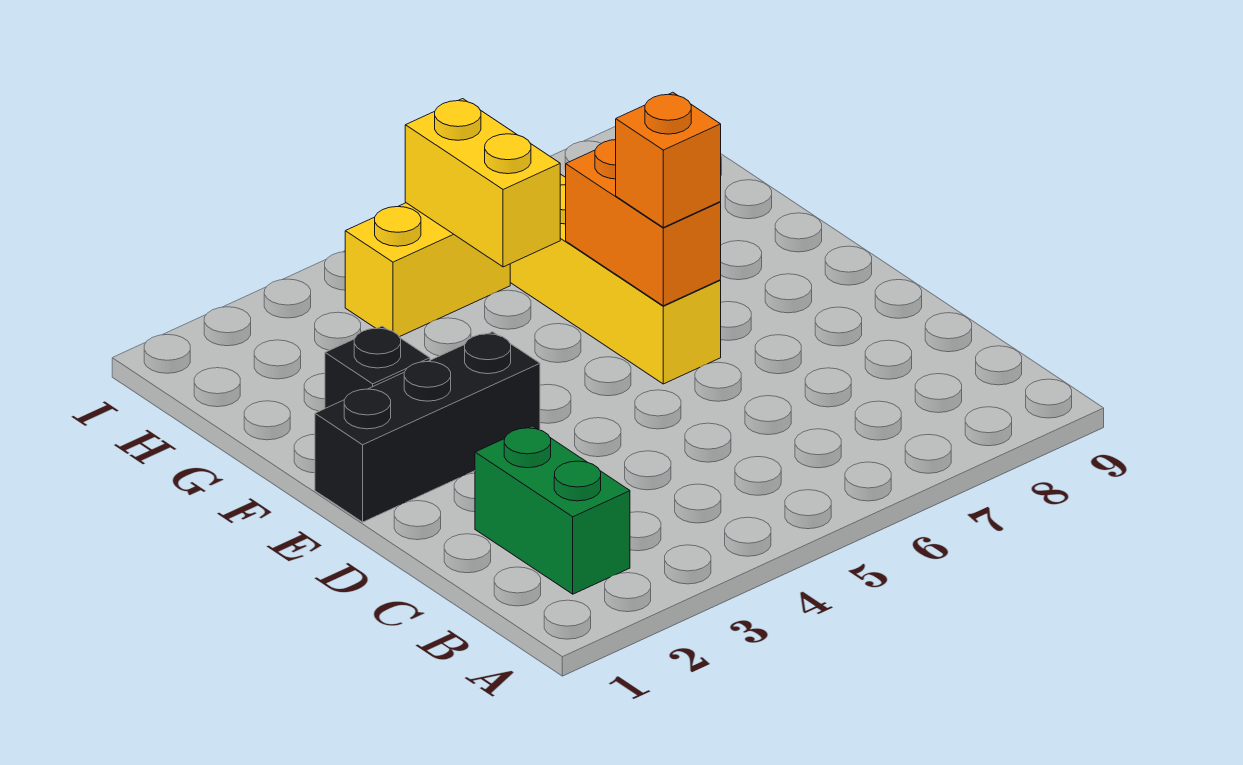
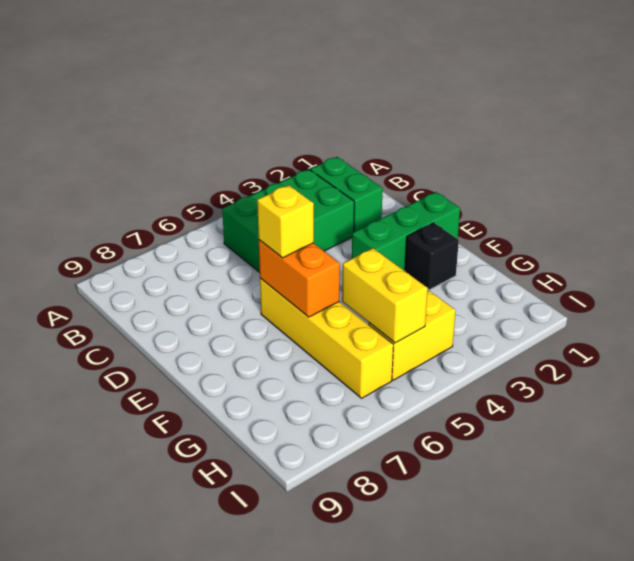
none -> green brick B3:C5 level 1
black brick E1:E3 level 1 -> green brick E1:E3 level 1
orange brick E6 level 3 -> yellow brick E6 level 3

